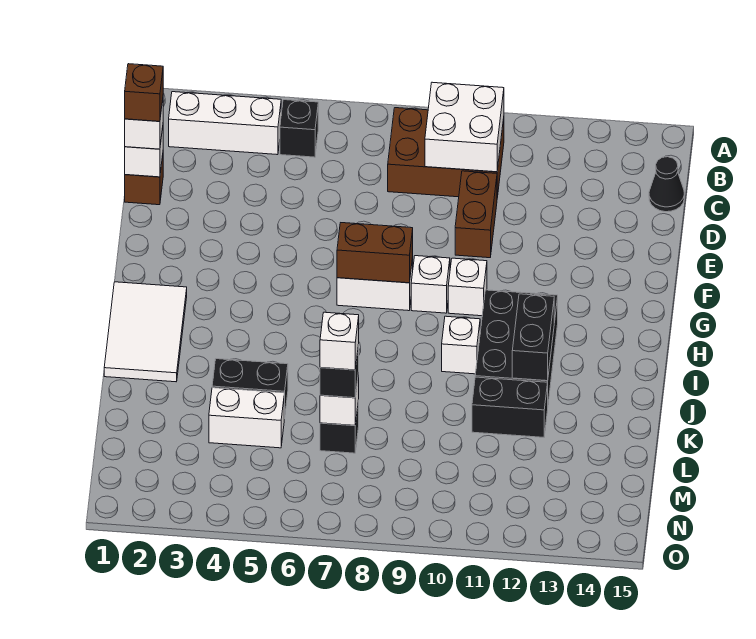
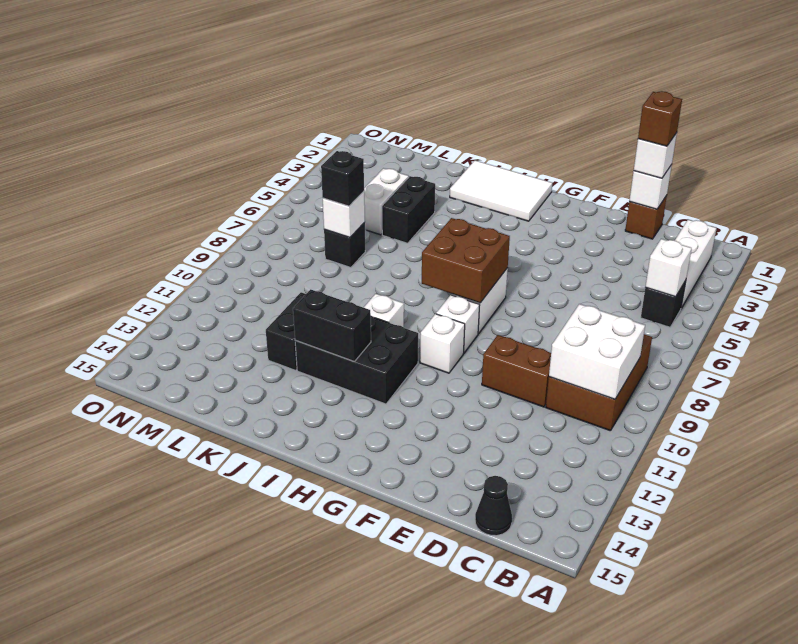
brown brick G7:G8 level 2 -> brown brick G7:H8 level 2
white brick L7 level 4 -> white brick B5 level 2

